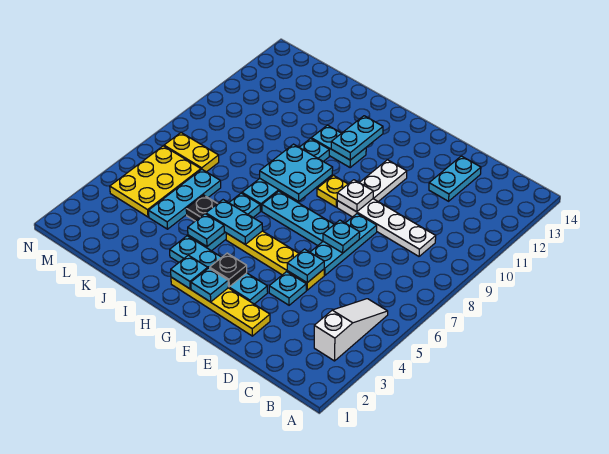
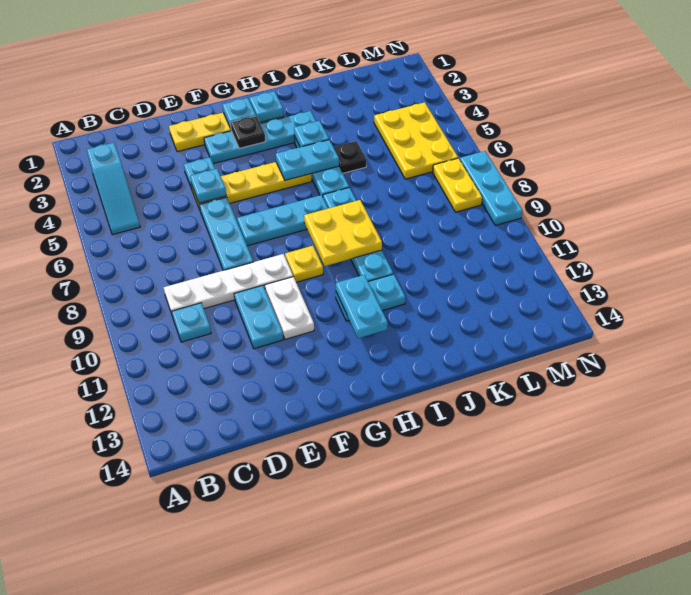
white slope B3:B5 level 1 top 3 -> cyan slope B3:B5 level 1 top 3
cyan plate D12:D13 level 1 -> cyan plate E10:E11 level 1
cyan plate E7 level 2 -> cyan plate C10 level 1
white plate F9 level 2 -> none
cyan plate H8:I9 level 2 -> yellow plate H8:I9 level 2
cyan plate K4:K6 level 1 -> cyan plate N7:N9 level 1
yellow plate L7:M7 level 1 -> yellow plate M7:M8 level 1

